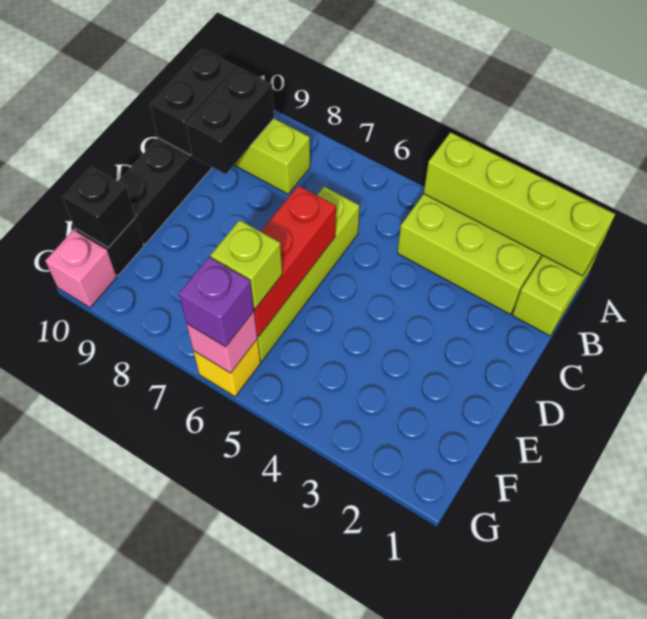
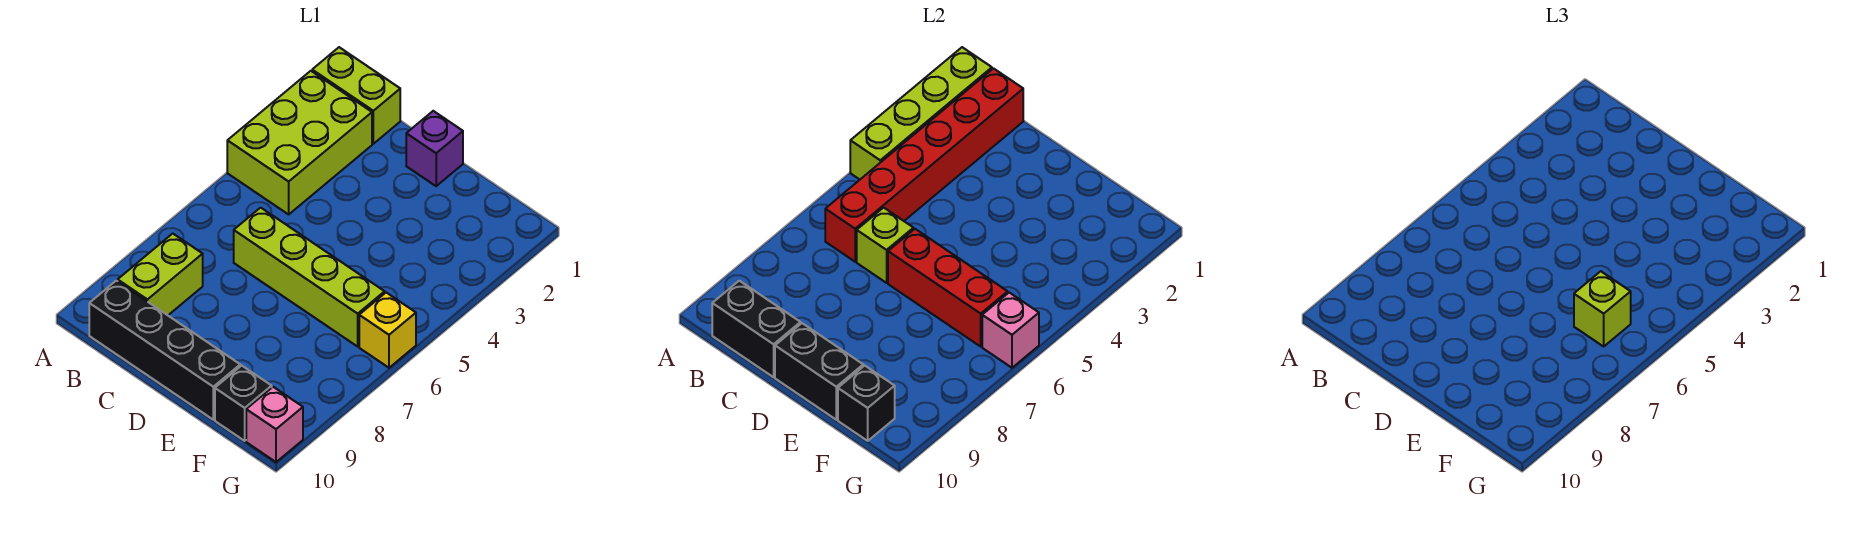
none -> red brick B1:B6 level 2
black brick B9:C9 level 2 -> black brick D10:E10 level 2
none -> lime brick C6 level 2
purple brick G6 level 3 -> purple brick D1 level 1

